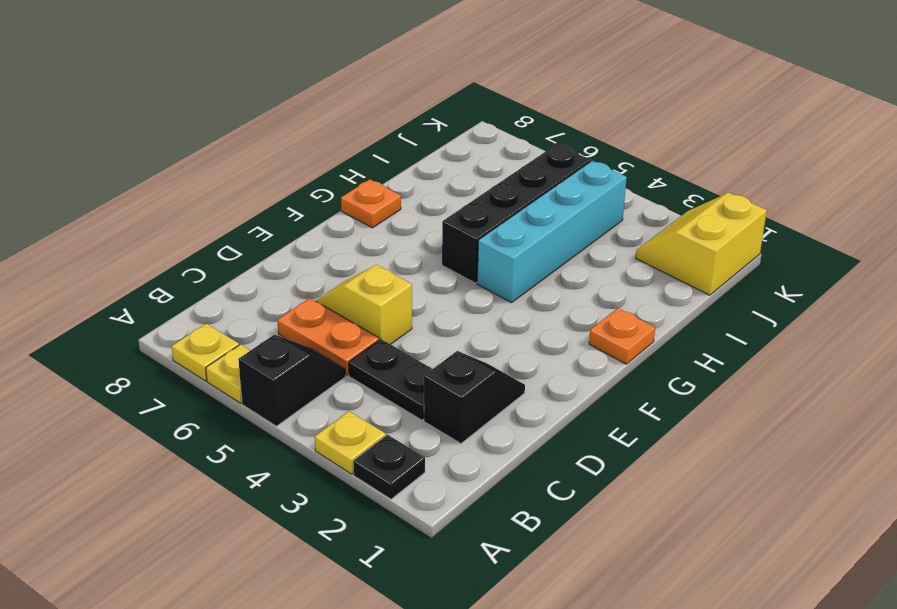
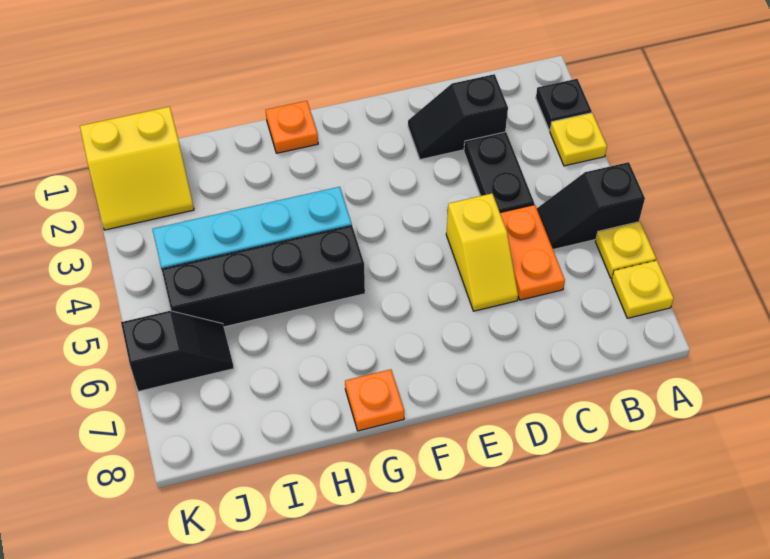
none -> black slope J6:K6 level 1 top K

